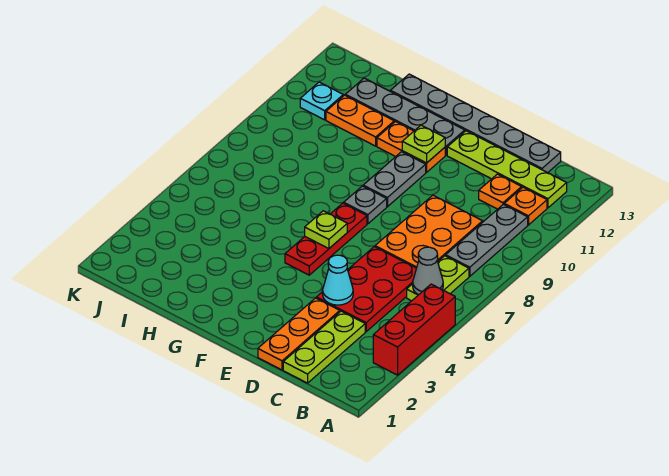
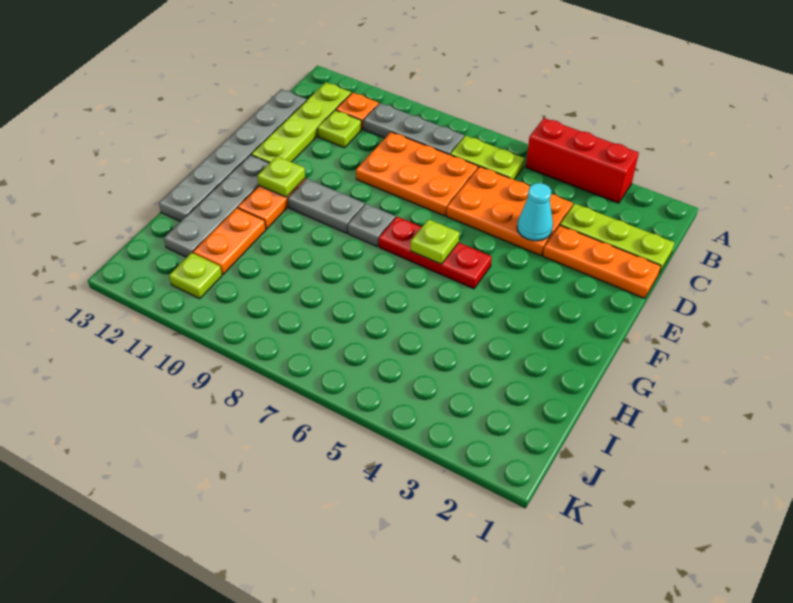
grey cone B6 level 2 -> none
red plate C4:D6 level 1 -> orange plate C4:D6 level 1
orange plate C11 level 1 -> lime plate C11 level 1
cyan plate J11 level 1 -> lime plate J11 level 1

